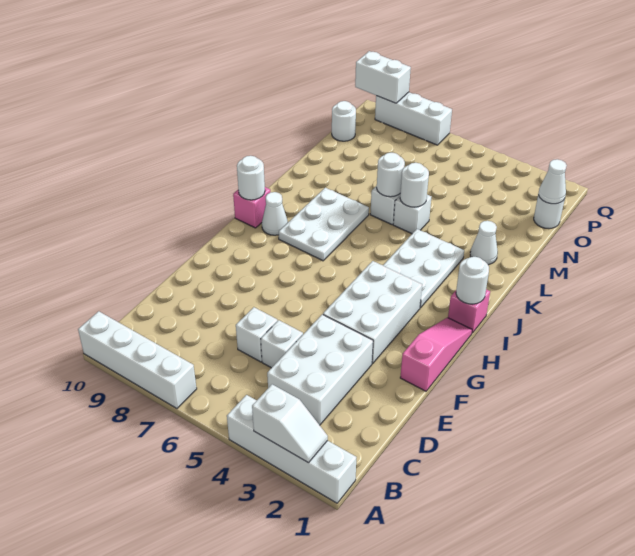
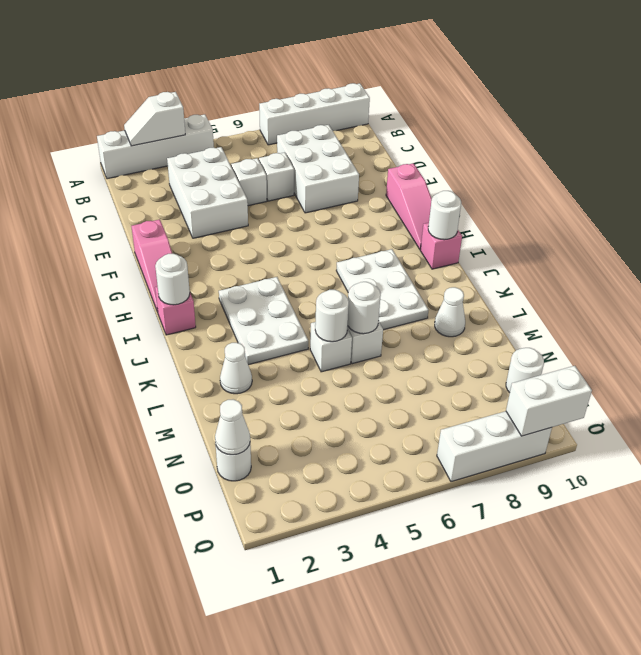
white brick F3:H4 level 1 -> white brick C7:E8 level 1
none -> pink slope F10:H10 level 1 top F
white cone I9 level 1 -> white cone L9 level 1

